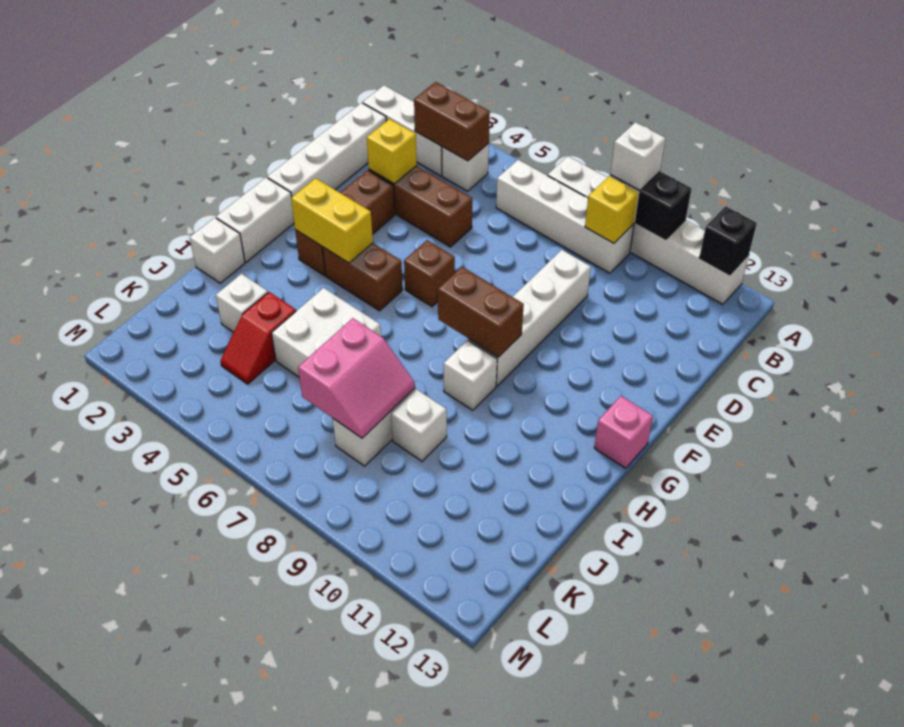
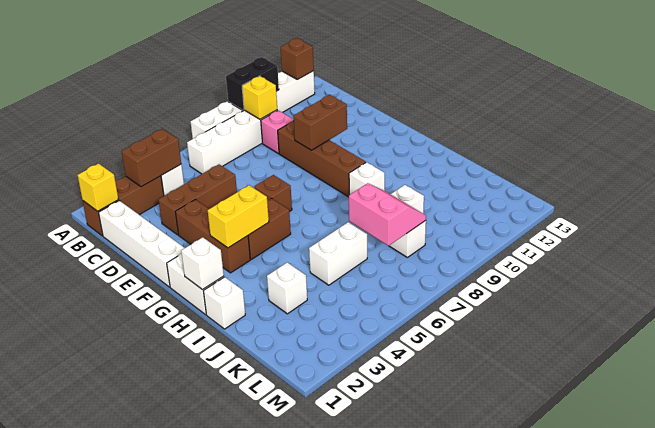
white brick A9 level 3 -> white brick H1 level 2
black brick A12 level 2 -> brown brick A12 level 2
white brick B1:B3 level 1 -> brown brick B1:B3 level 1
yellow brick D3 level 2 -> yellow brick B1 level 2
white brick D9:G9 level 1 -> brown brick D9:G9 level 1
brown brick G8:G9 level 2 -> brown brick E9:E10 level 2
pink brick G13 level 1 -> pink brick C9 level 1
white brick I5:J6 level 1 -> white brick J5:J6 level 1
red slope J4:K4 level 1 top J -> none

